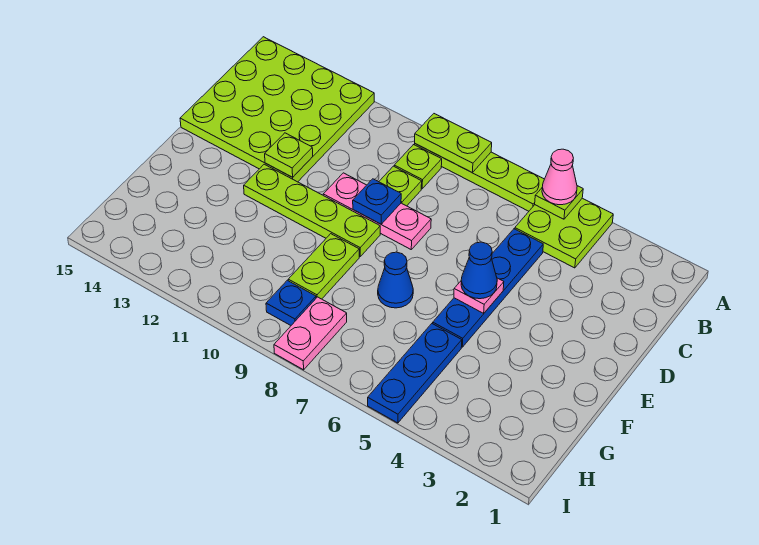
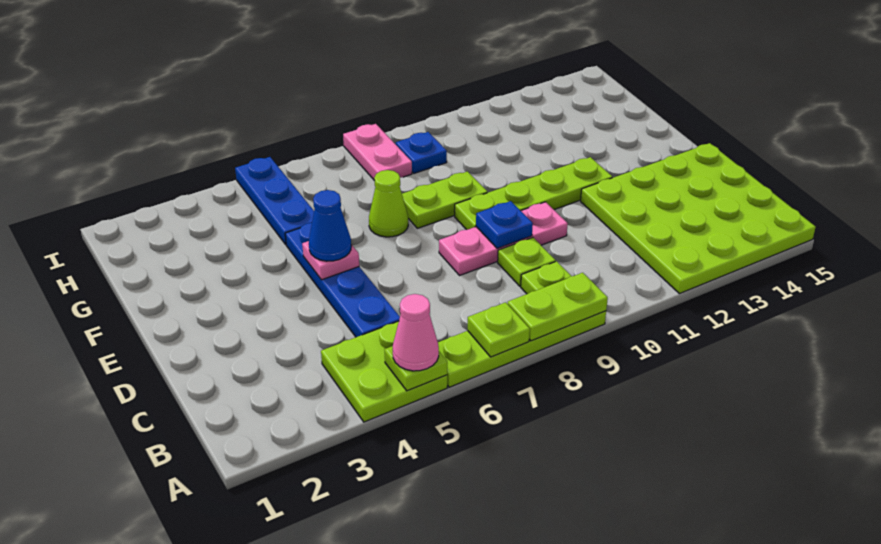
lime plate D12 level 2 -> lime plate A7 level 2
blue cone F7 level 1 -> lime cone F7 level 1
lime plate F9:G9 level 1 -> lime plate F8:F9 level 1

